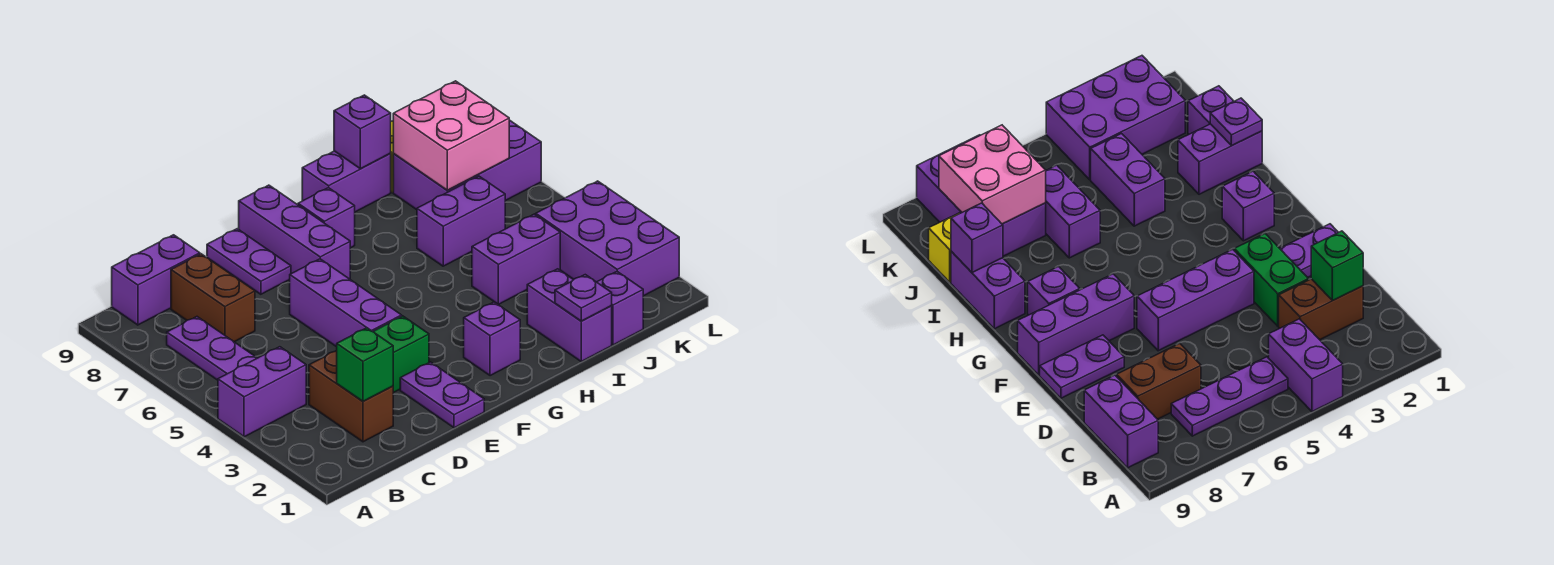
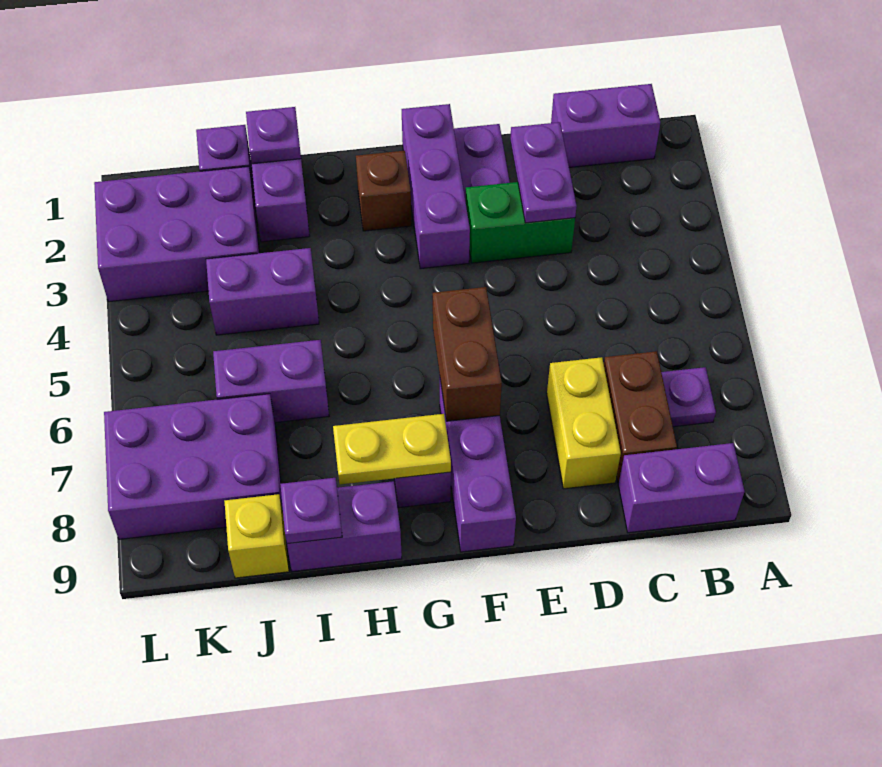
purple brick A4:B4 level 1 -> purple brick B1:C1 level 1
purple plate B5:B7 level 1 -> purple plate B7 level 1
brown brick C2:C3 level 1 -> brown brick F6:F7 level 2
green brick C2 level 2 -> none
none -> yellow brick D7:D8 level 1
purple brick E4:E6 level 1 -> purple brick F1:F3 level 1
purple plate E8:E9 level 1 -> purple plate D2:D3 level 2
purple brick G2 level 1 -> brown brick G2 level 1
none -> yellow plate G8:H8 level 2
purple brick I9 level 2 -> purple plate I9 level 2
pink brick J7:K8 level 2 -> none
purple brick K2:L4 level 1 -> purple brick J2:L3 level 1

